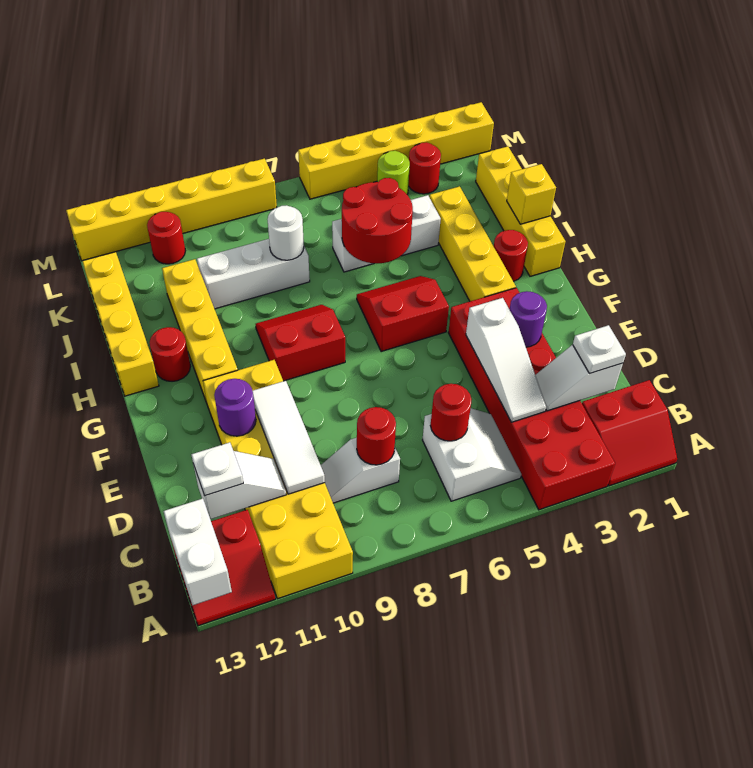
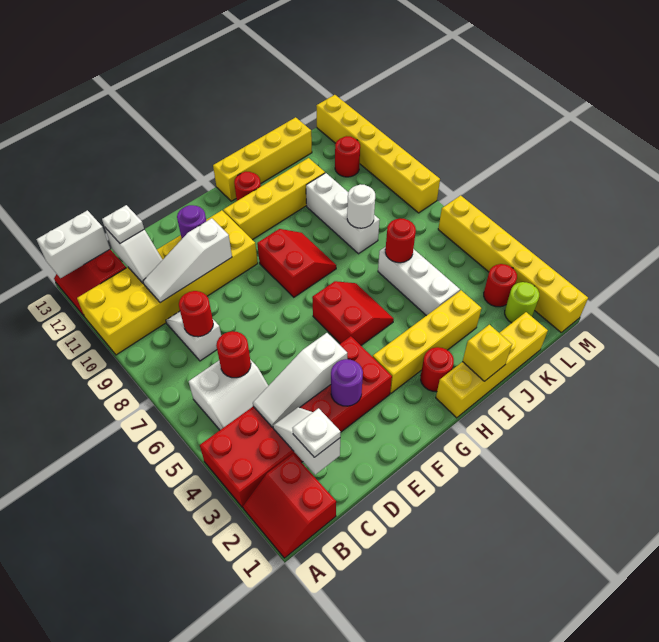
white tile C10:E10 level 2 -> white slope C10:E10 level 2 top E
red round brick I5:J6 level 2 -> red round brick J6 level 2
lime round brick L4 level 1 -> lime round brick L2 level 1

